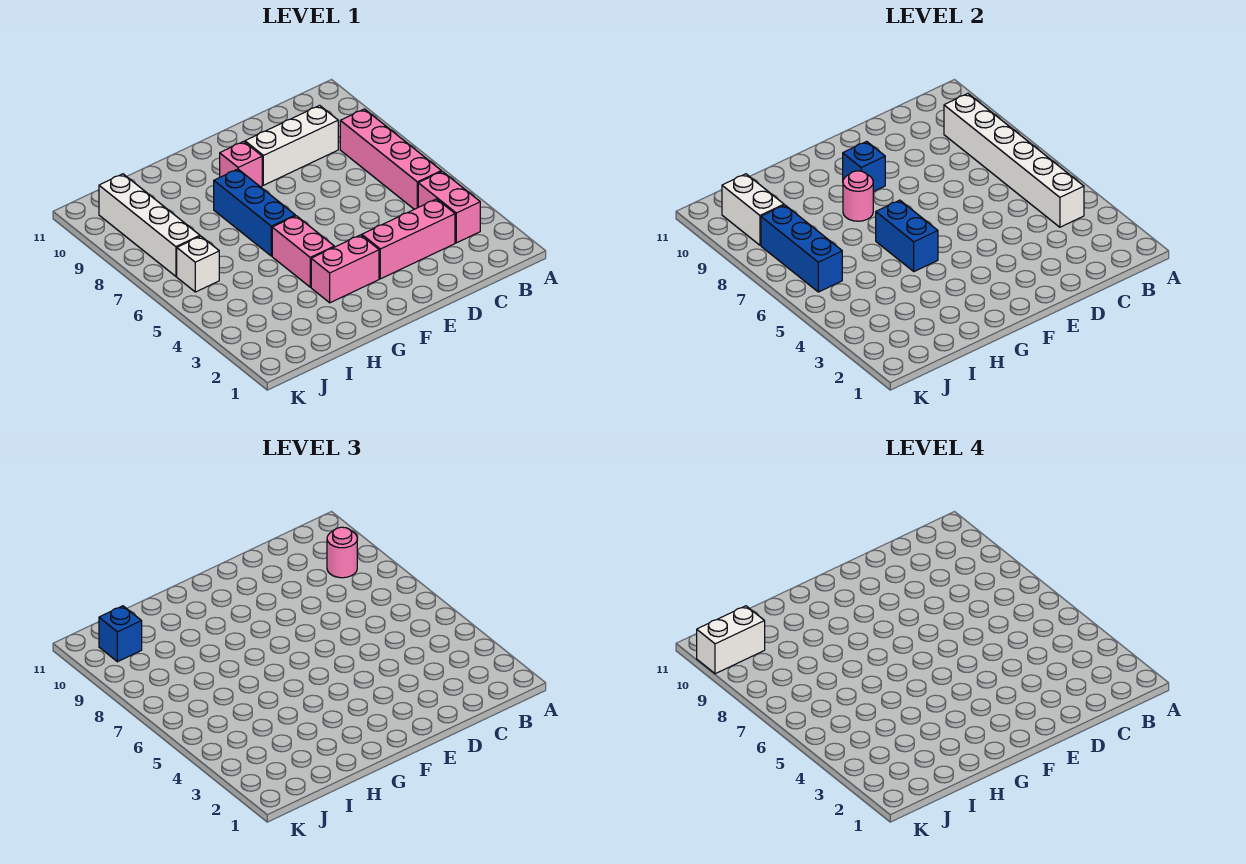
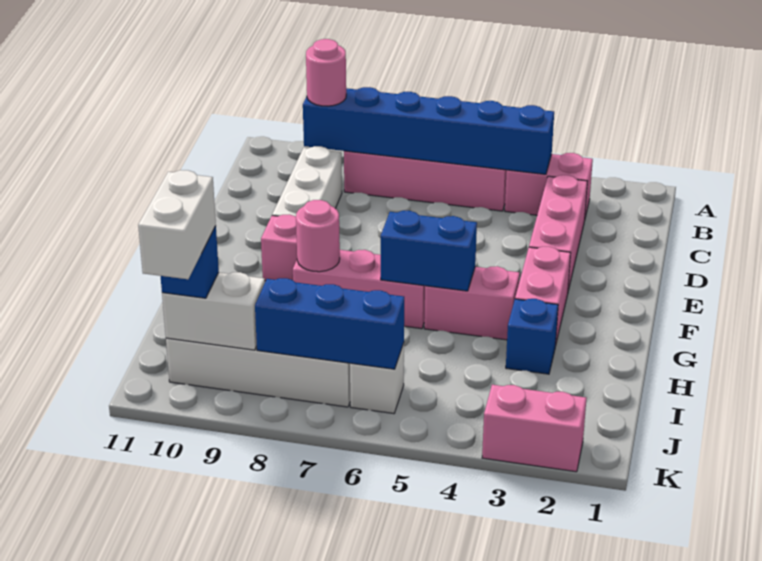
white brick B4:B9 level 2 -> blue brick B4:B9 level 2
blue brick F9 level 2 -> blue brick H3 level 1
blue brick G6:G8 level 1 -> pink brick G6:G8 level 1
none -> pink brick K2:K3 level 1

